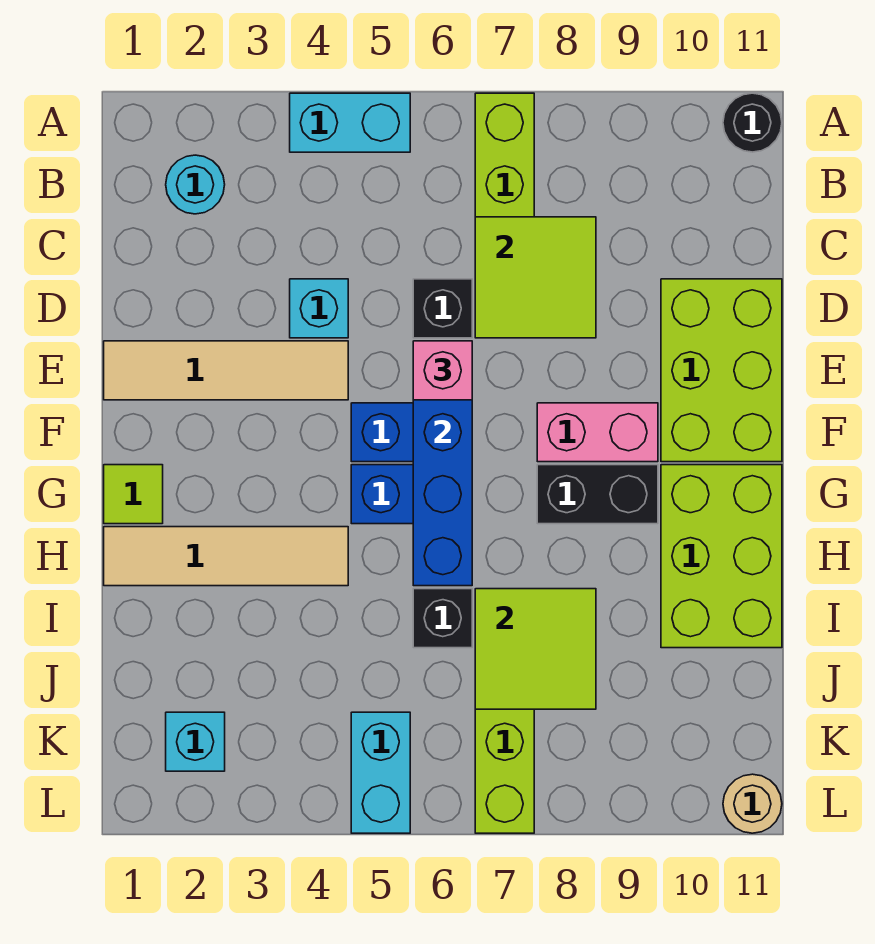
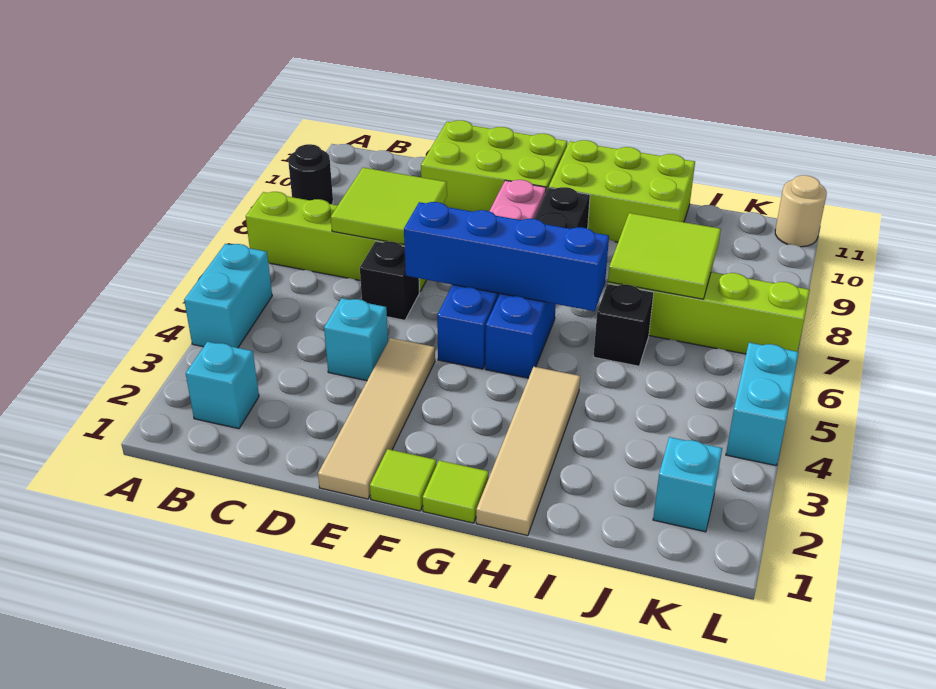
black round brick A11 level 1 -> black round brick A9 level 1
cyan round brick B2 level 1 -> cyan brick B2 level 1
pink brick E6 level 3 -> none
none -> lime tile F1 level 1
cyan brick K5:L5 level 1 -> cyan brick L4:L5 level 1

